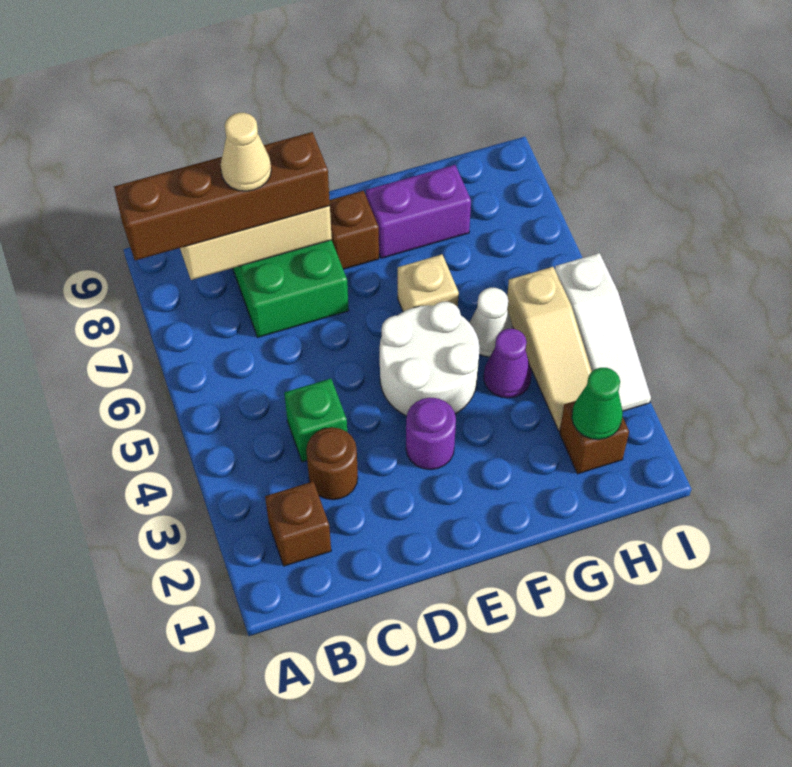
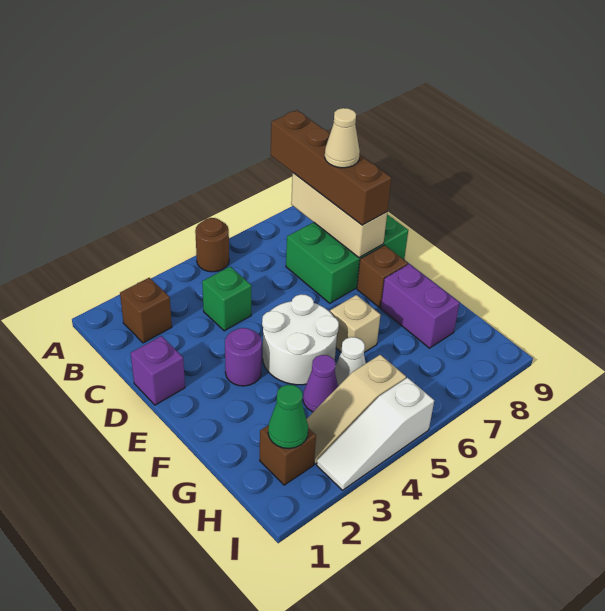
brown round brick C3 level 1 -> brown round brick A5 level 1
none -> purple brick D1 level 1

